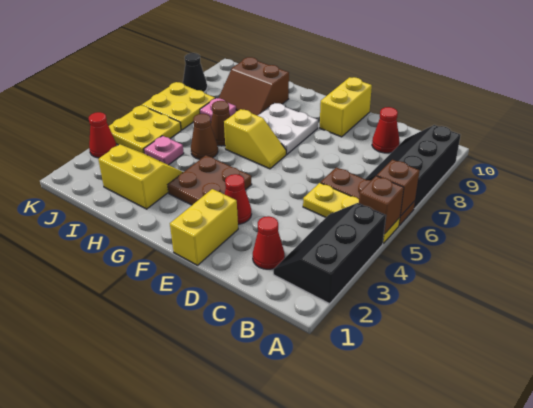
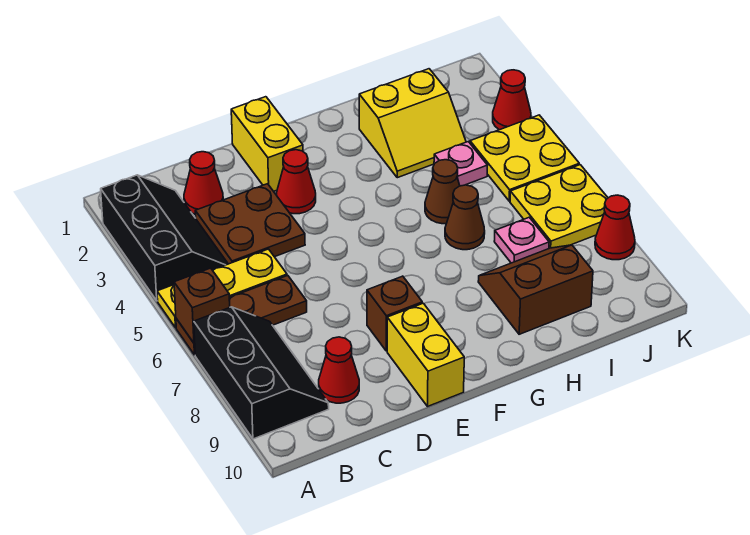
brown brick A5 level 2 -> brown brick E8 level 1
brown plate F3:G4 level 1 -> brown plate C3:D4 level 1
yellow slope F6:G6 level 1 top G -> none
white plate F7:G8 level 1 -> none
black cone K8 level 1 -> red cone K8 level 1

